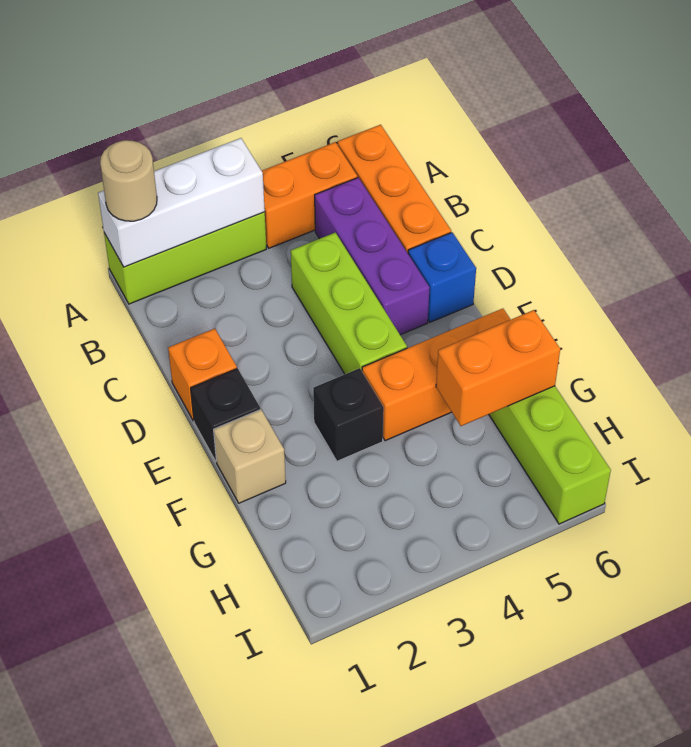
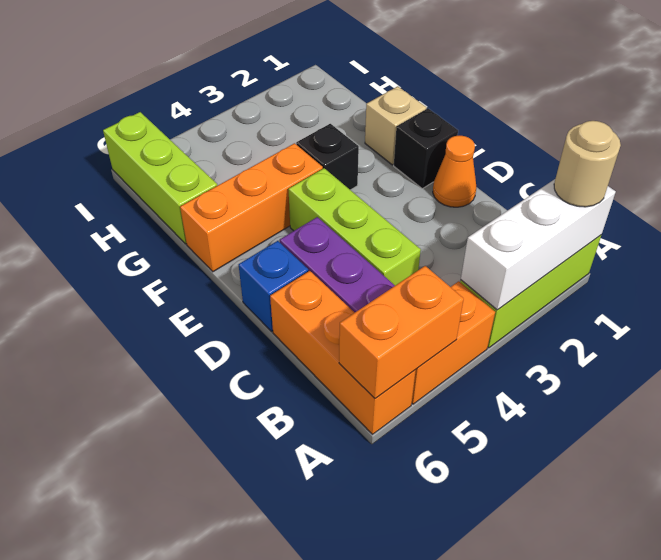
orange brick D1 level 1 -> orange cone D1 level 1
orange brick G5:G6 level 2 -> orange brick A5:A6 level 2

